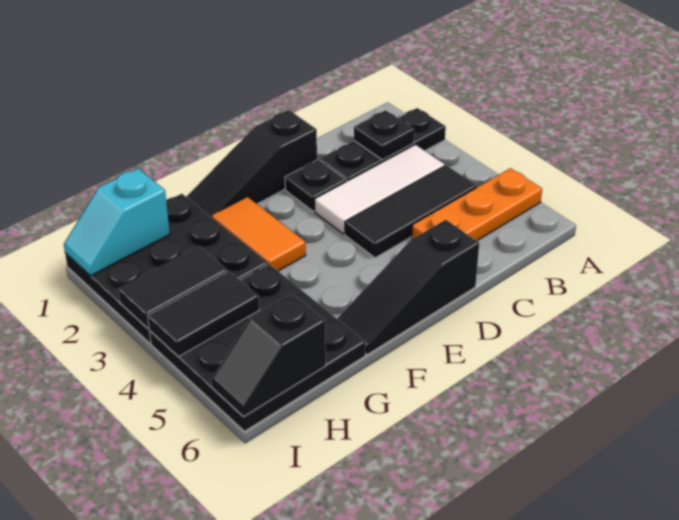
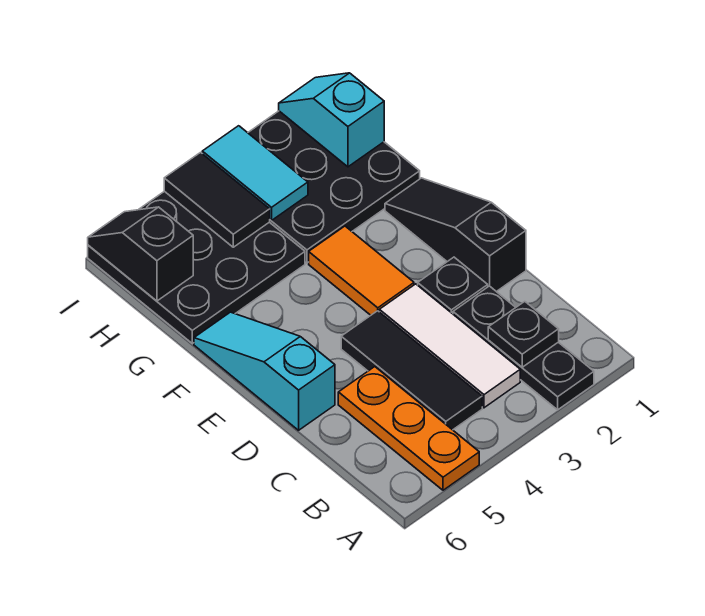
black slope D6:F6 level 1 top D -> cyan slope D6:F6 level 1 top D
orange tile F2:F3 level 1 -> orange tile E3:F3 level 1
black tile H3:I3 level 2 -> cyan tile H3:I3 level 2

